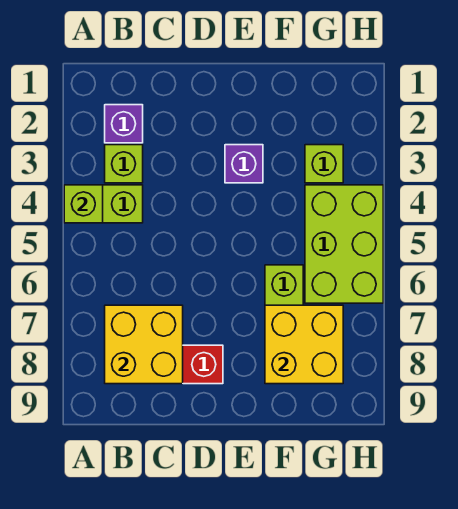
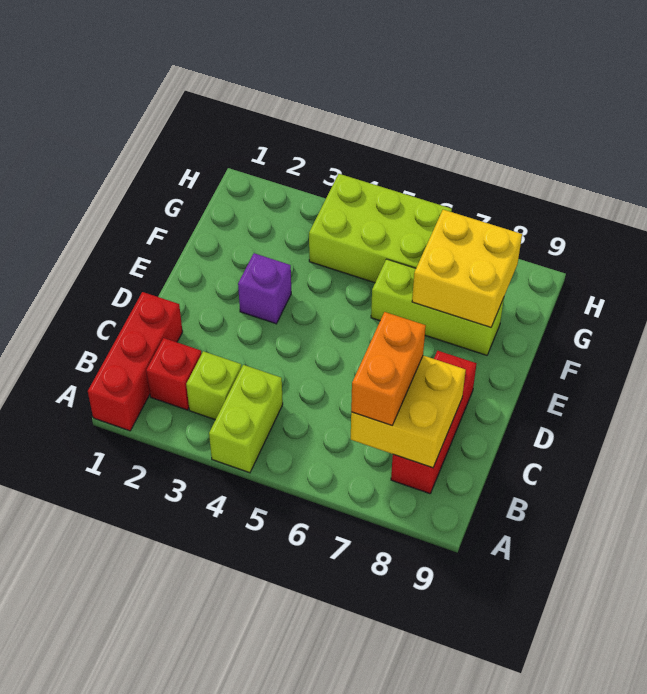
none -> red brick A1:C1 level 1
lime brick A4 level 2 -> none
purple brick B2 level 1 -> red brick B2 level 1
none -> orange brick B7:C7 level 3
lime brick G3 level 1 -> none

